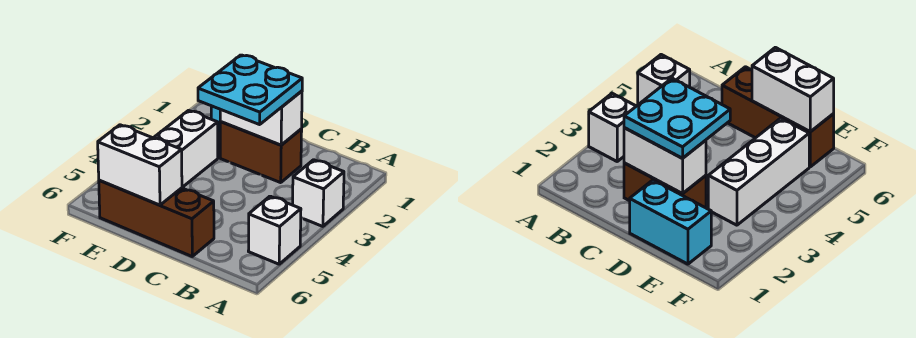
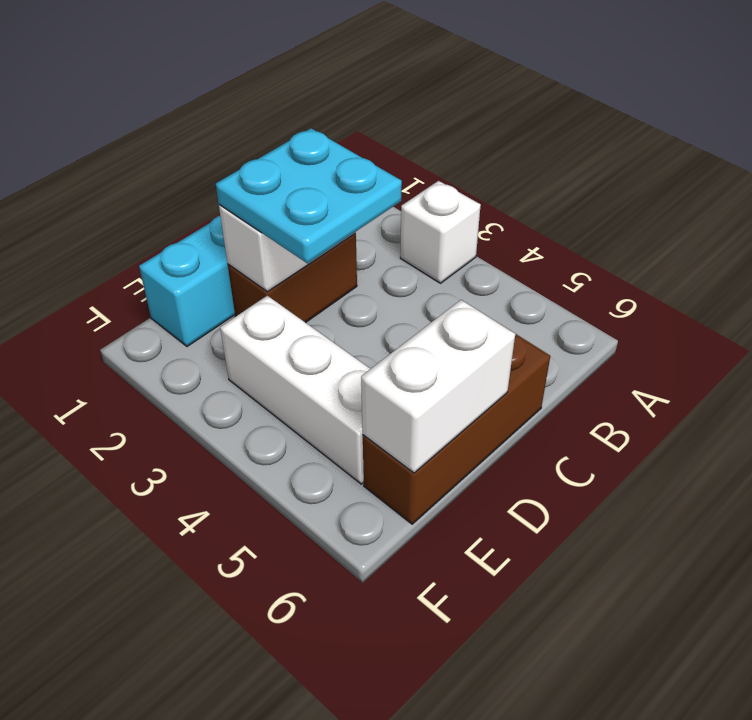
white brick A5 level 1 -> none

